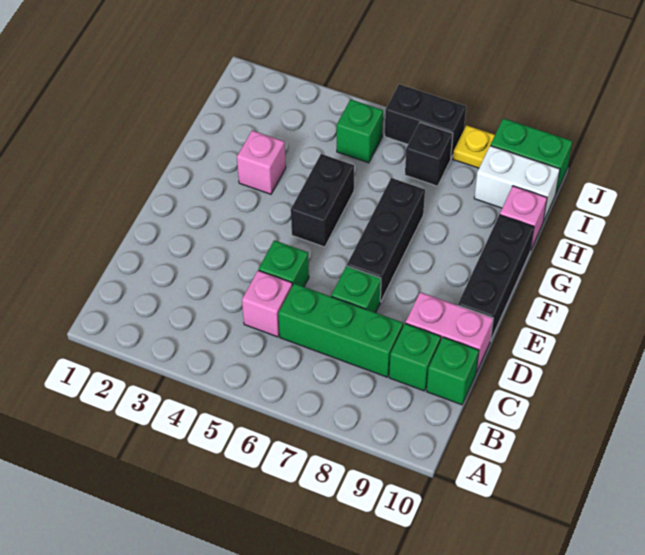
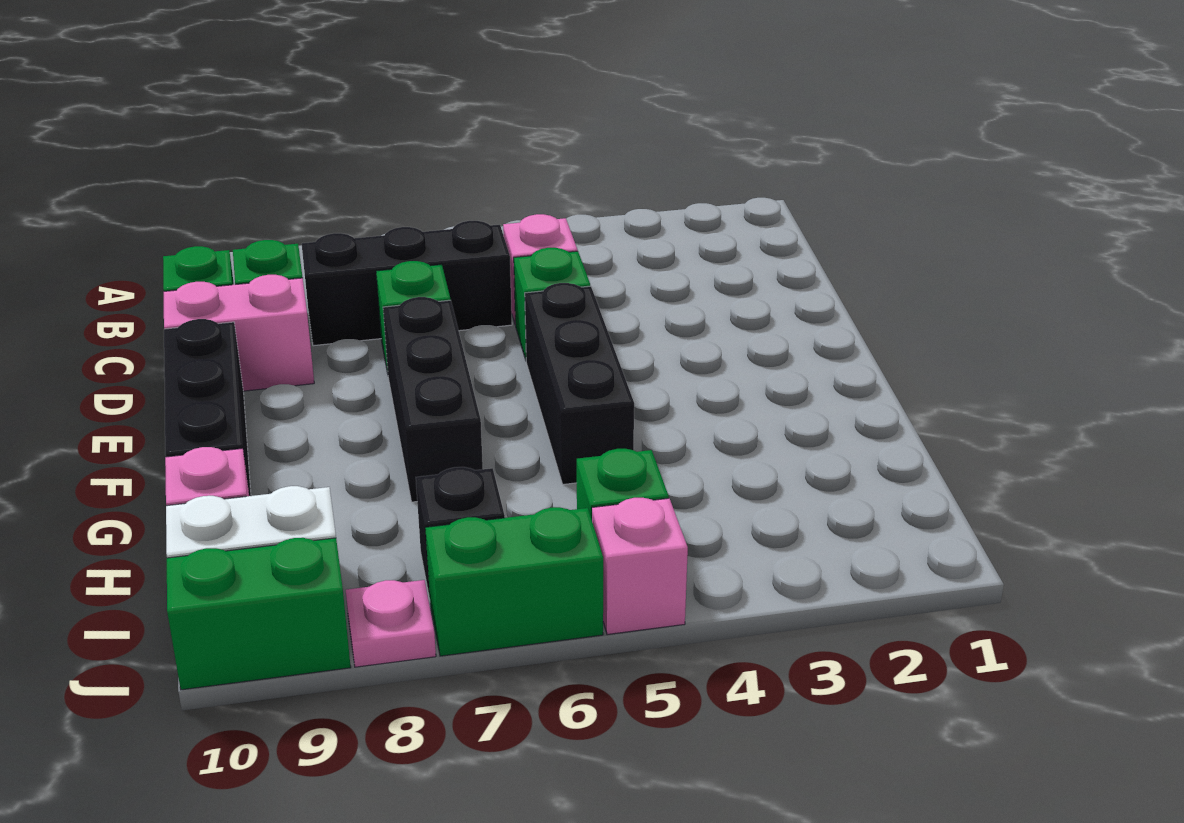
green brick C6:C8 level 1 -> black brick C6:C8 level 1
black brick F5:G5 level 1 -> black brick E5:G5 level 1
pink brick G3 level 1 -> pink brick J5 level 1
black brick J6:J7 level 1 -> green brick J6:J7 level 1
yellow plate J8 level 1 -> pink plate J8 level 1

